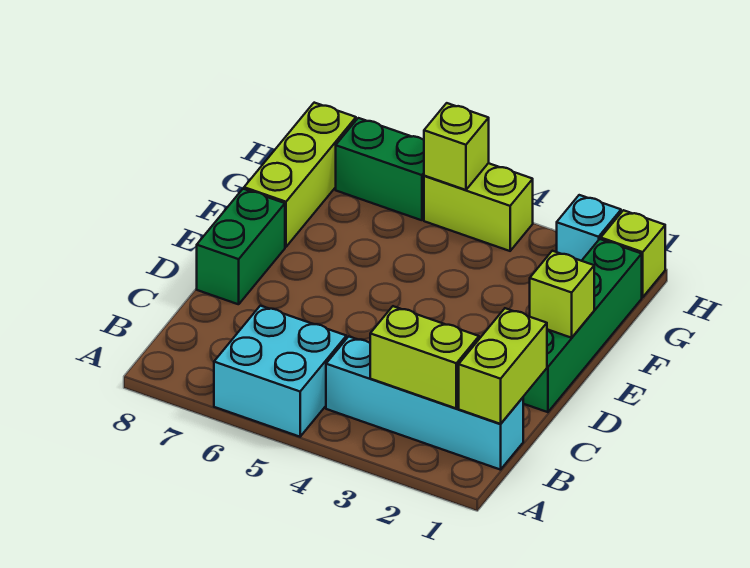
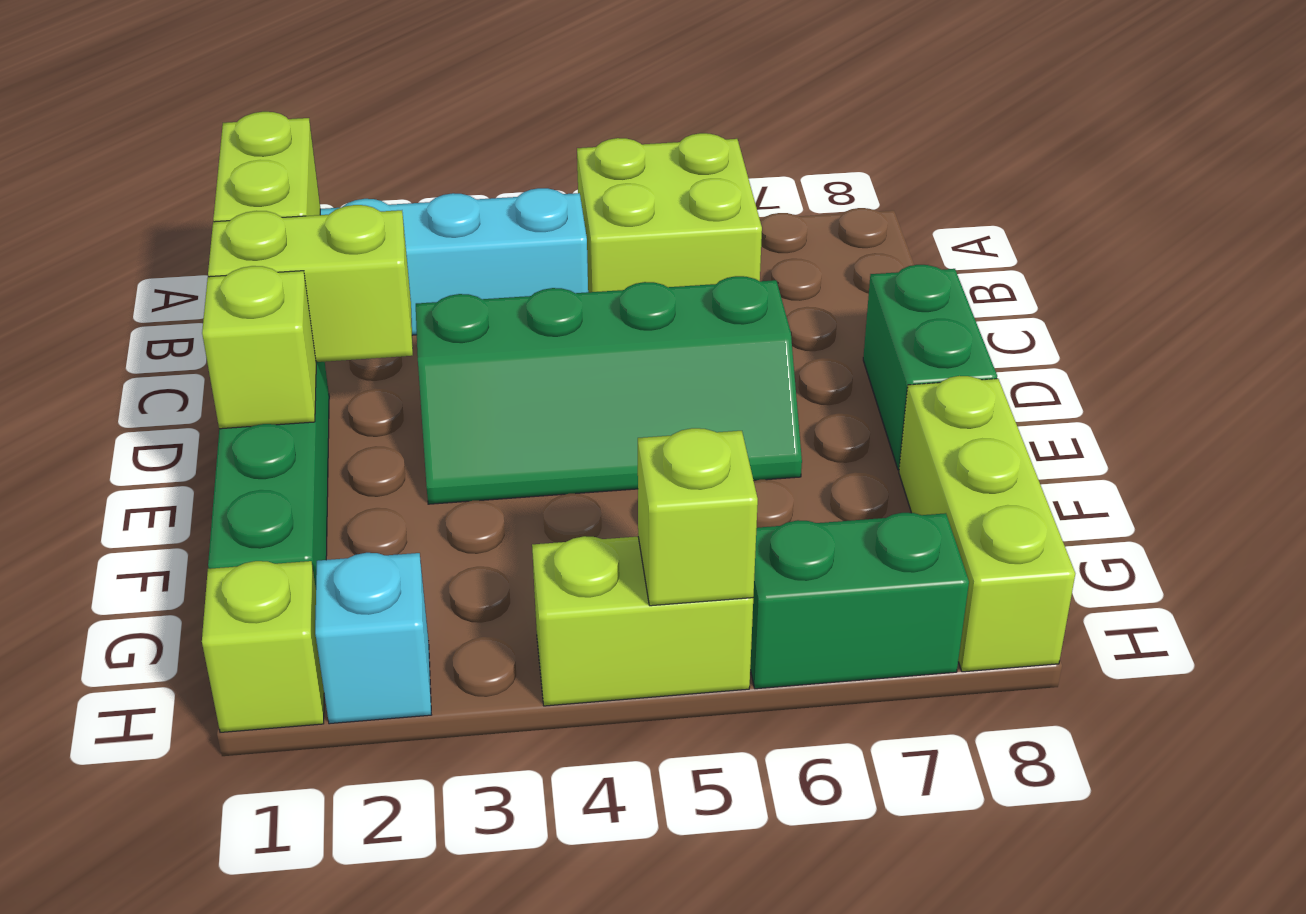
cyan brick A5:B6 level 1 -> lime brick A5:B6 level 1
lime brick B2:B3 level 2 -> lime brick D1:D2 level 2
none -> green slope D3:E6 level 1 top D

